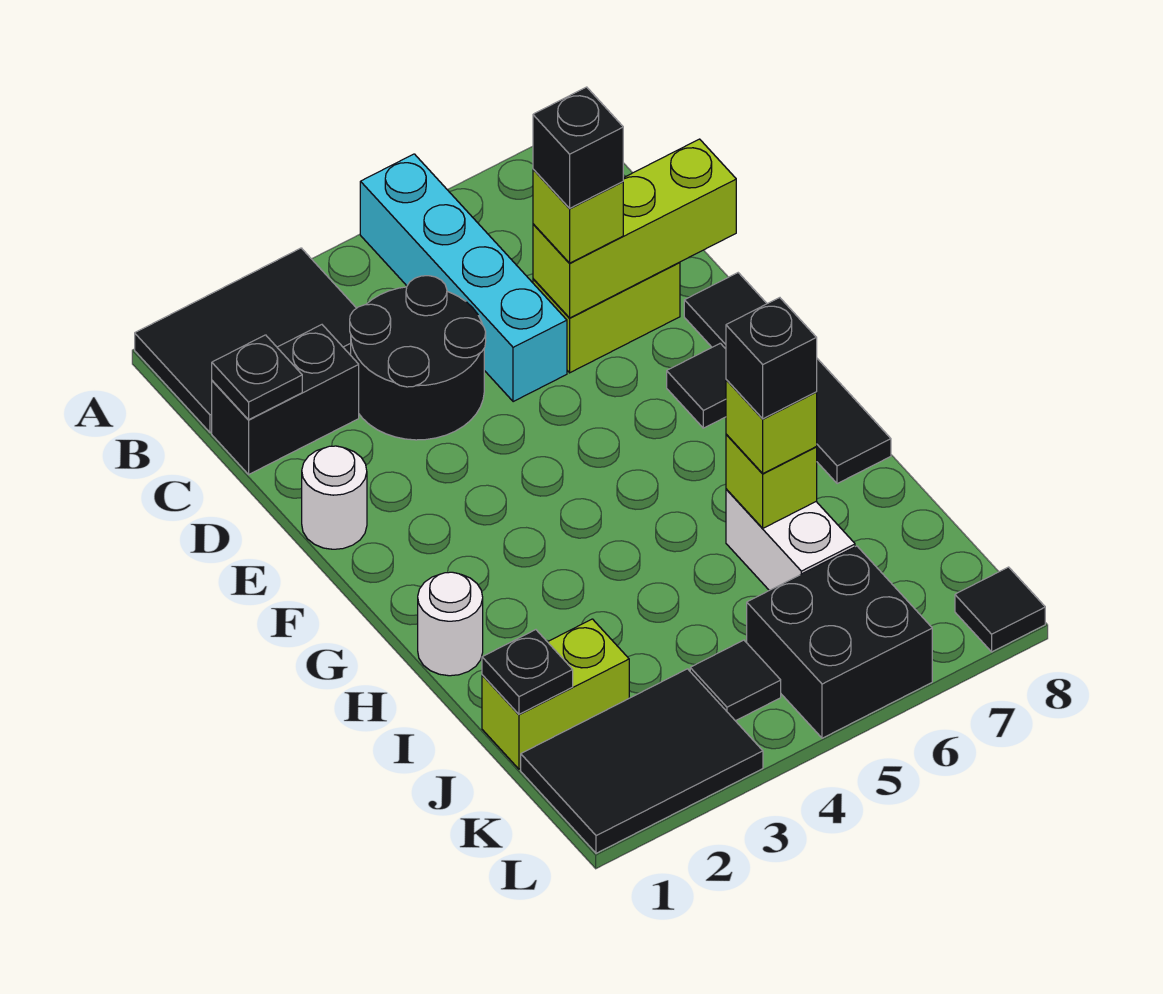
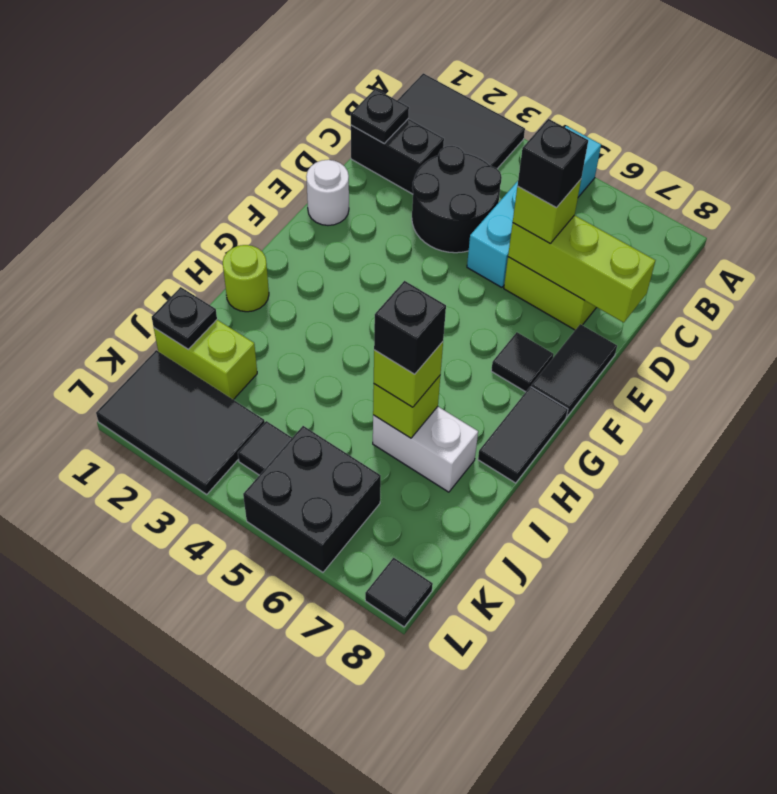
white round brick H1 level 1 -> lime round brick H1 level 1
white brick I6:J6 level 1 -> white brick I6:I7 level 1

